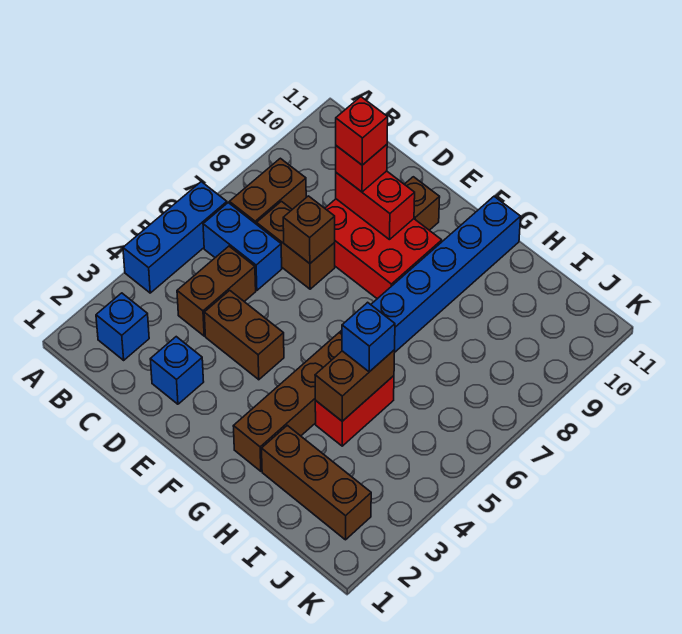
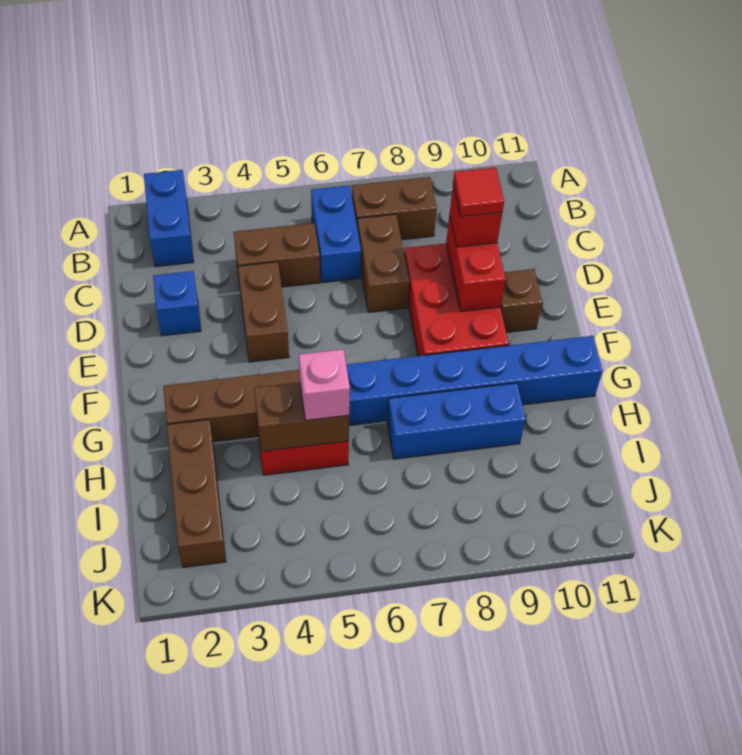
blue brick A4:A6 level 1 -> blue brick H7:H9 level 1
blue brick B2 level 1 -> blue brick A2:B2 level 1
brown brick D7 level 2 -> none
red brick D9 level 4 -> red tile D9 level 4
blue brick H5 level 3 -> pink brick H5 level 3

